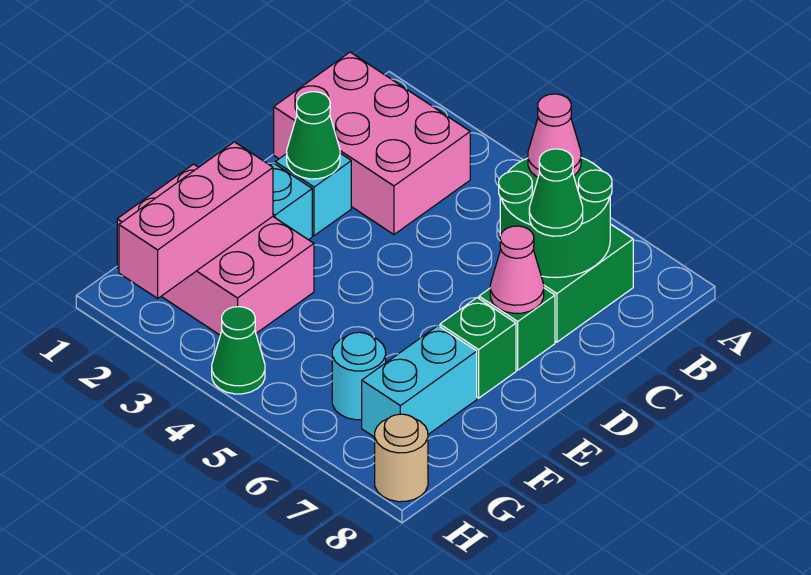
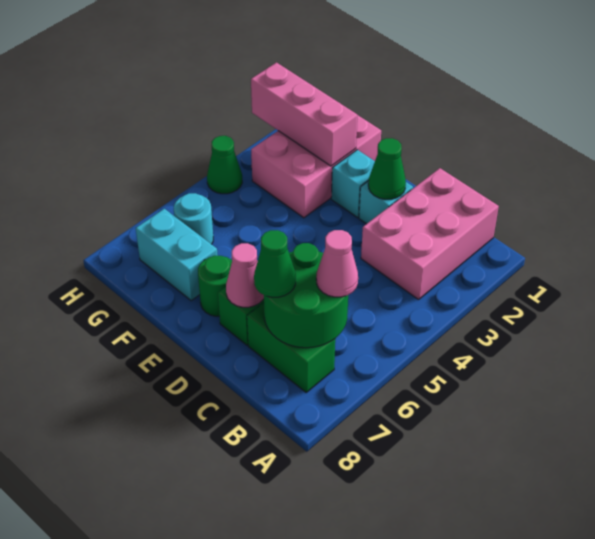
green brick E7 level 1 -> green round brick E7 level 1
tan round brick H8 level 1 -> none

